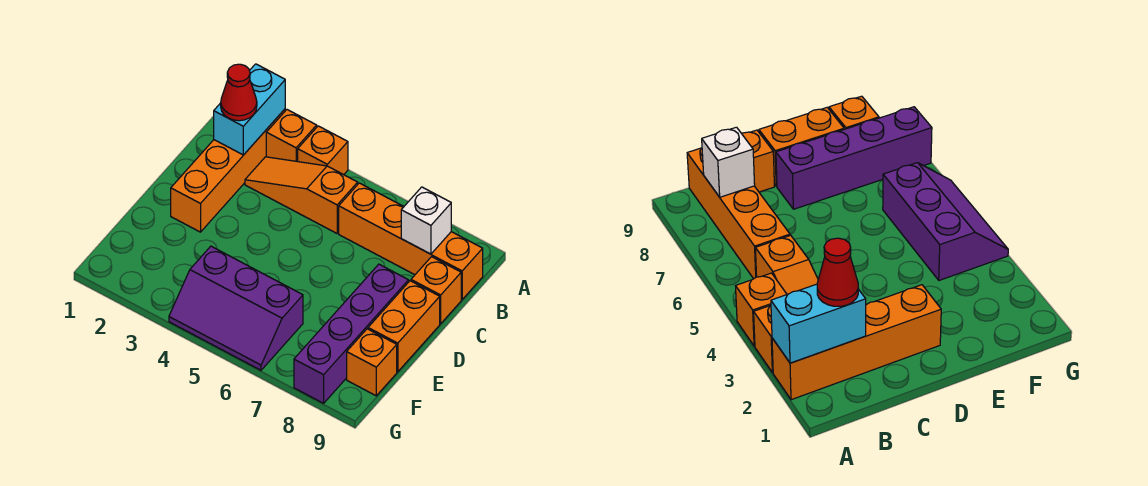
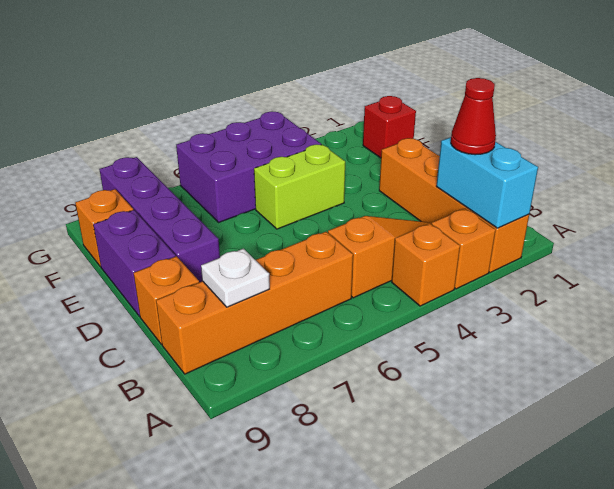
white brick B8 level 2 -> white plate B8 level 2
orange brick D9:E9 level 1 -> purple brick D9:E9 level 1
none -> lime brick E4:E5 level 1
none -> red brick F1 level 1
purple slope F4:G6 level 1 top F -> purple brick F4:G6 level 1

